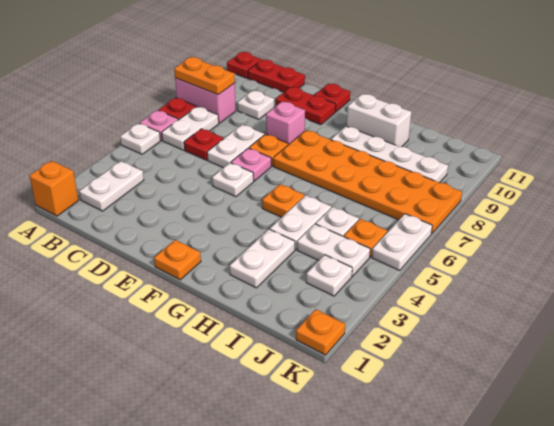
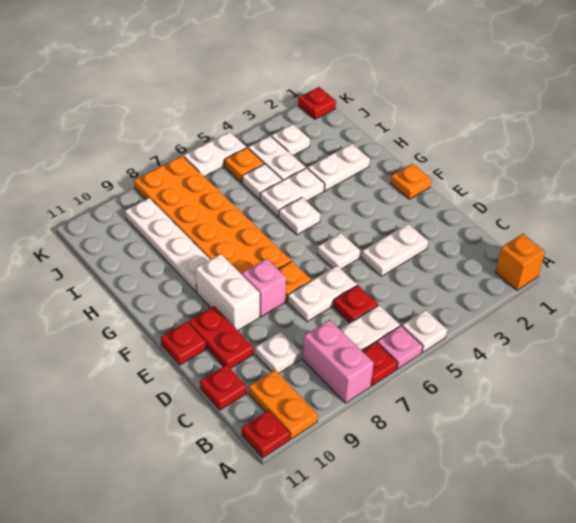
orange plate A8:B8 level 2 -> orange plate A10:B10 level 1
white plate B2:B3 level 1 -> white plate D3:D4 level 1
red plate B11:C11 level 1 -> red plate C11 level 1
pink plate E6 level 1 -> none
orange plate G5 level 1 -> white plate G5 level 1
white brick G10:H10 level 1 -> white brick E9:F9 level 1
orange plate K1 level 1 -> red plate K1 level 1

